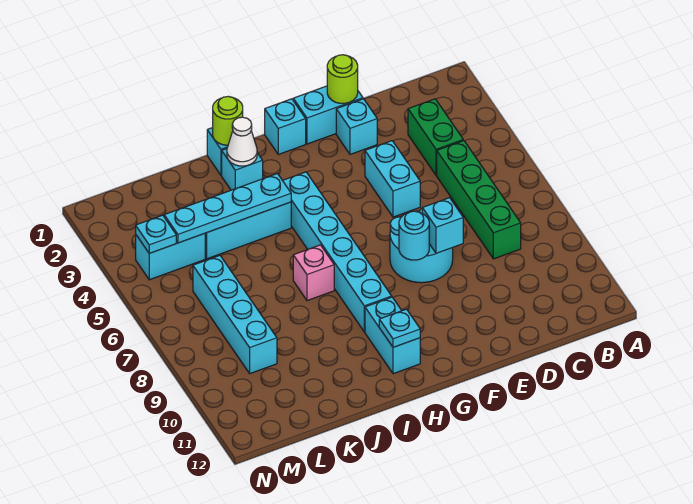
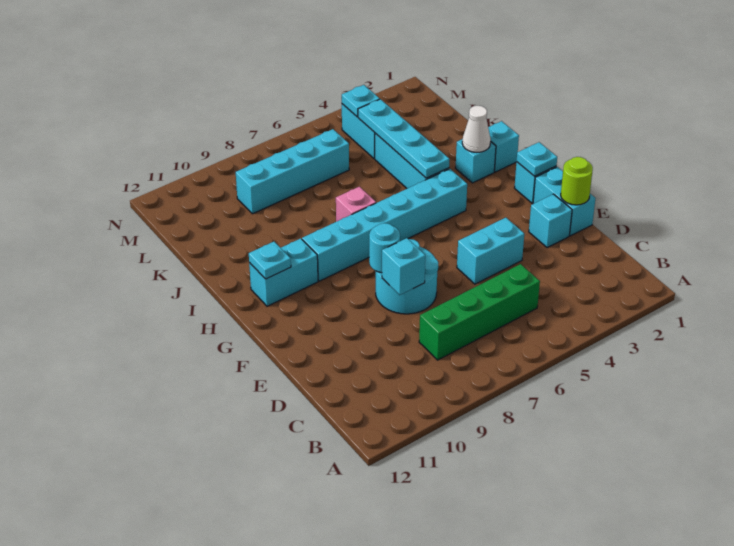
green brick C3:C4 level 1 -> none
none -> cyan plate G1 level 2
lime round brick I1 level 2 -> none

